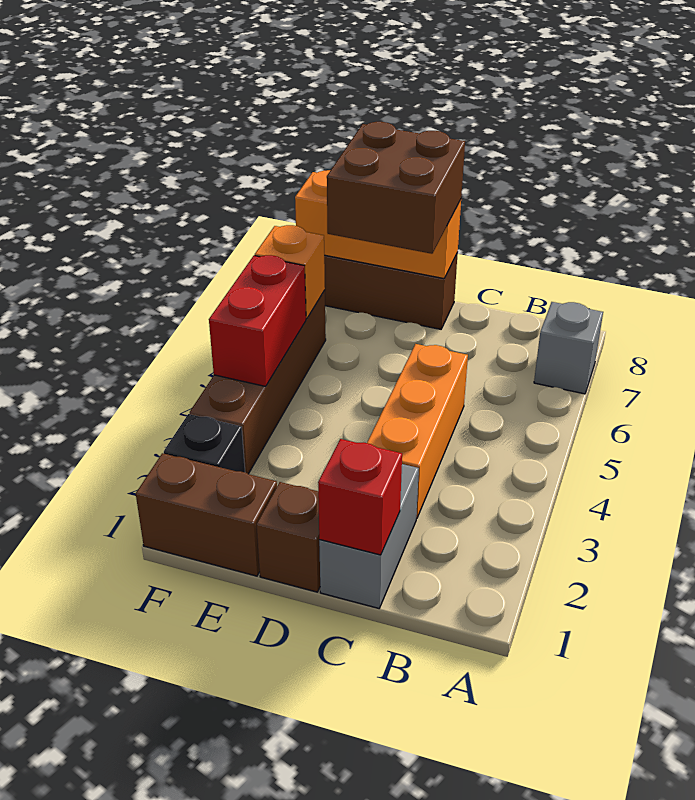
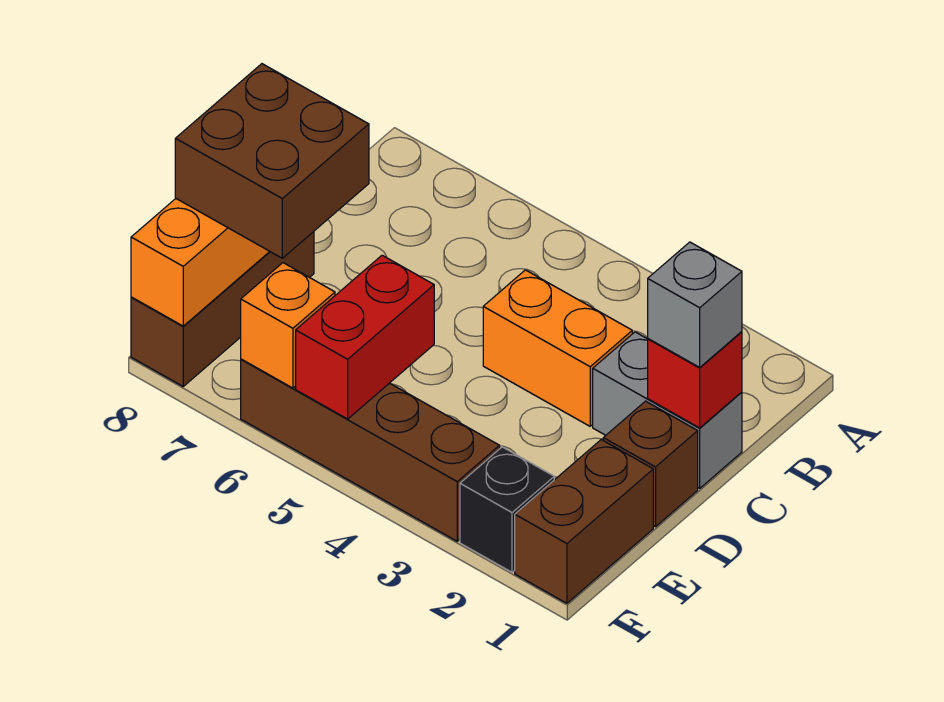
grey brick A7 level 1 -> grey brick C1 level 3
orange brick C3:C5 level 1 -> orange brick C3:C4 level 1
red brick F4:F5 level 2 -> red brick E5:F5 level 2

